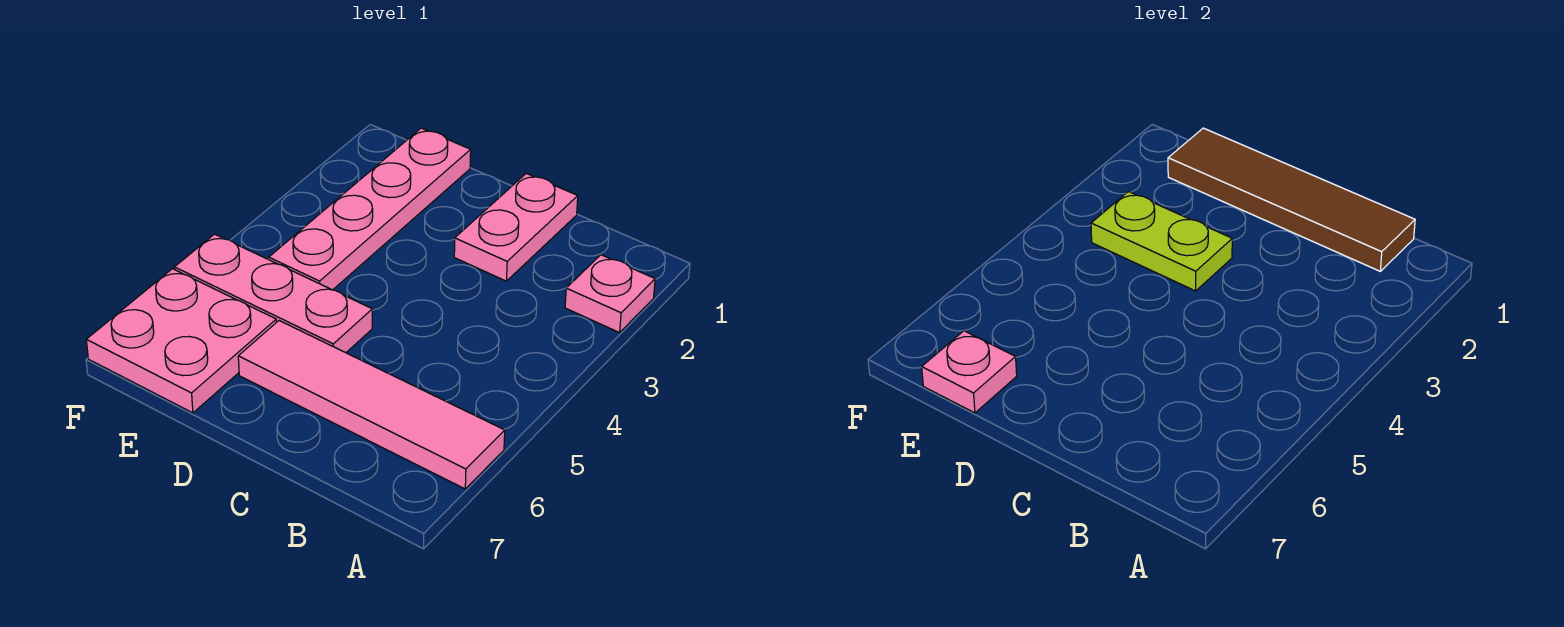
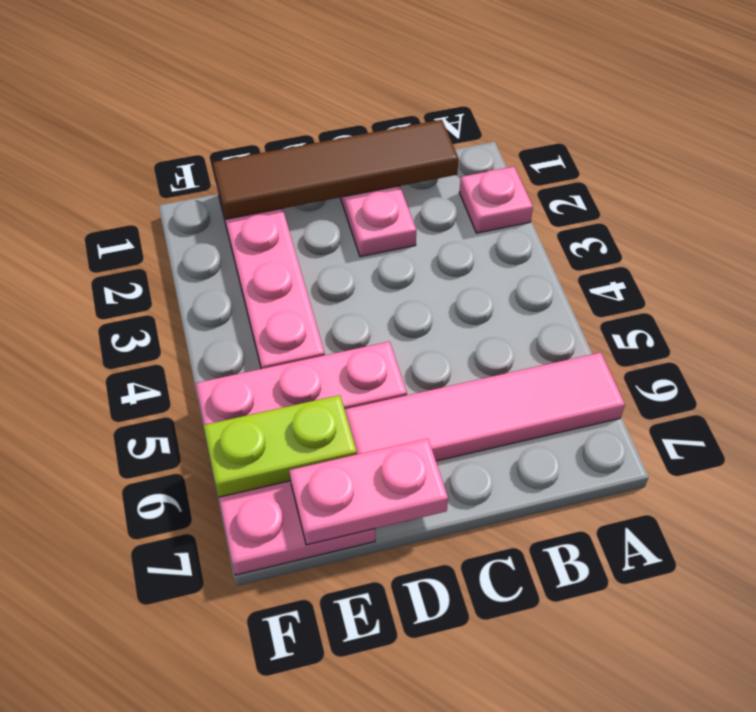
lime plate D3:E3 level 2 -> lime plate E6:F6 level 2
pink plate E7 level 2 -> pink plate D7:E7 level 2

